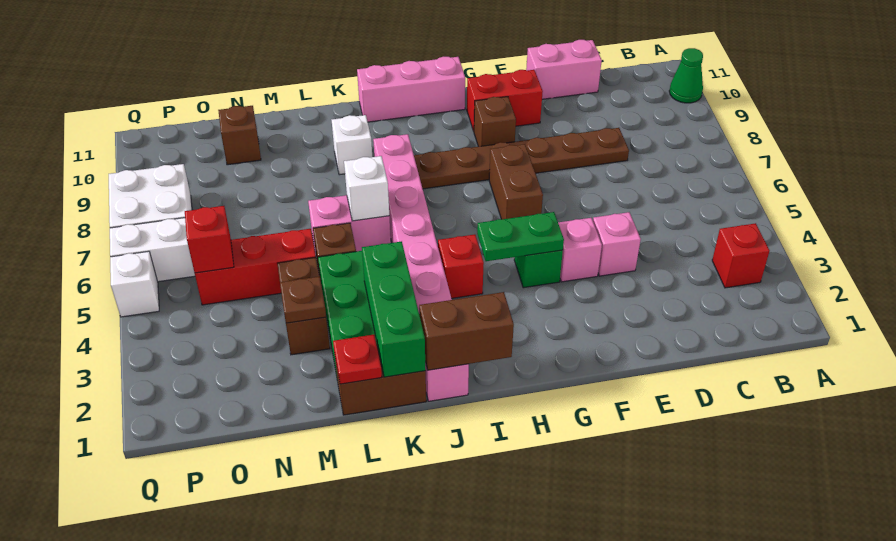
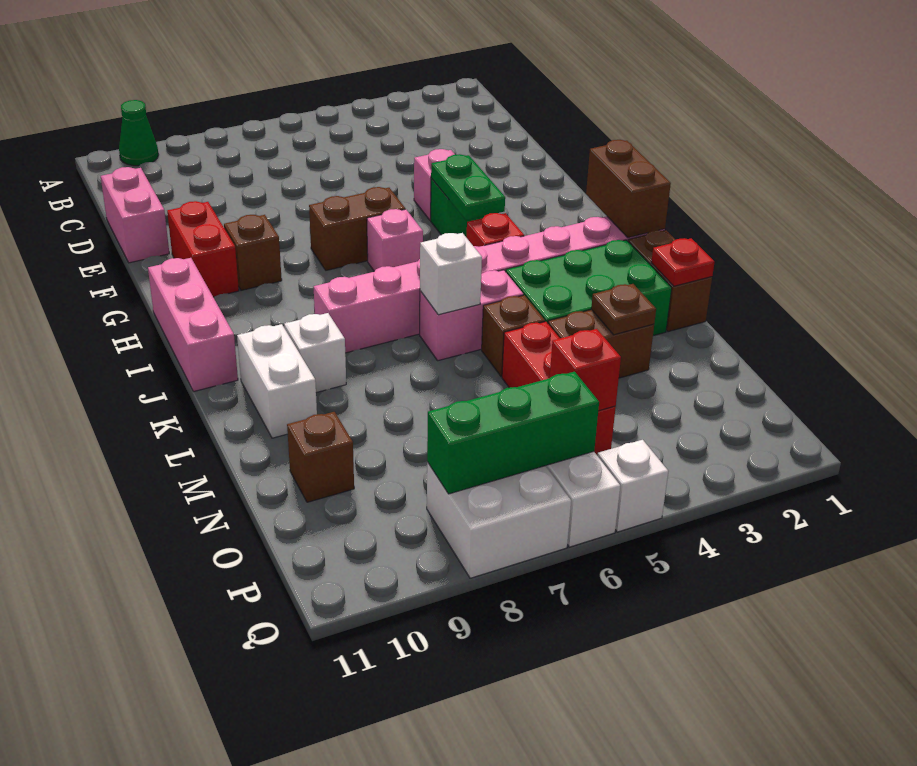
red brick B3 level 1 -> none
brown plate D8:I8 level 1 -> none
pink brick E4 level 1 -> pink brick H6 level 1
green brick K1:K3 level 2 -> green brick P6:P8 level 2
pink brick K6:L6 level 1 -> pink brick K5:K6 level 1
none -> white brick K10:L10 level 1

